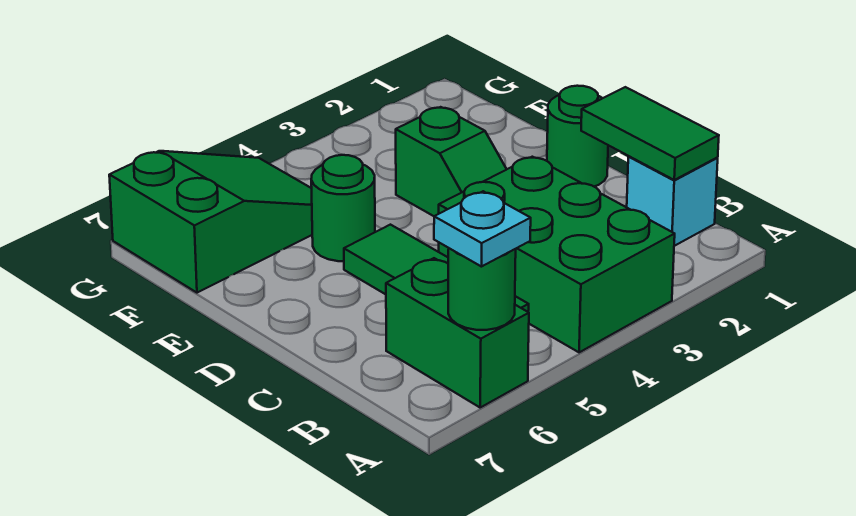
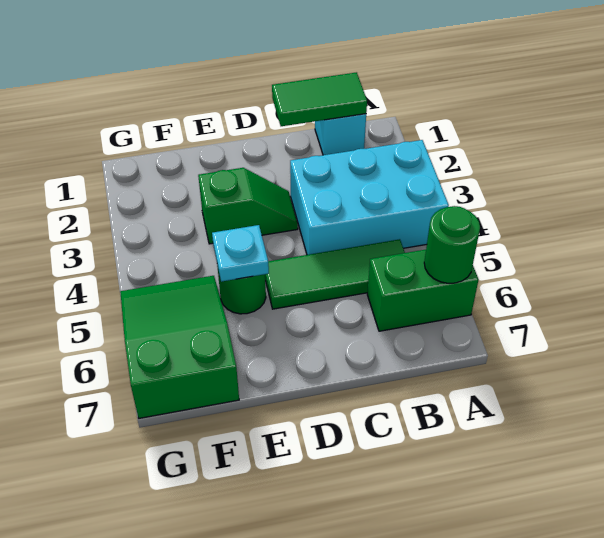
green brick A3:C4 level 1 -> cyan brick A3:C4 level 1
cyan plate A6 level 3 -> cyan plate E5 level 2
green round brick D1 level 1 -> none

